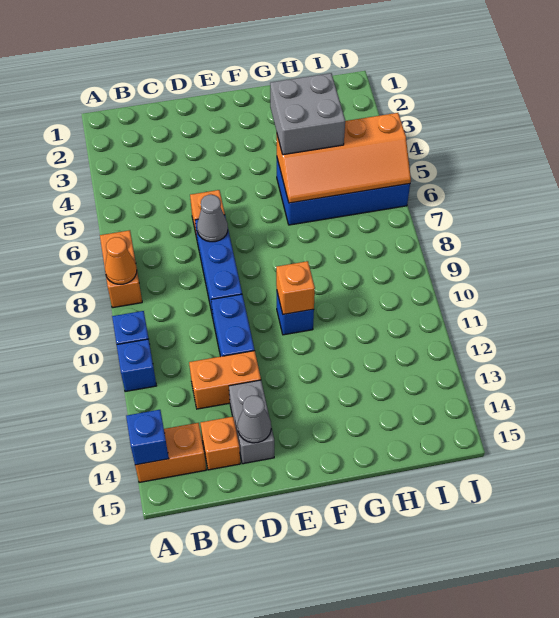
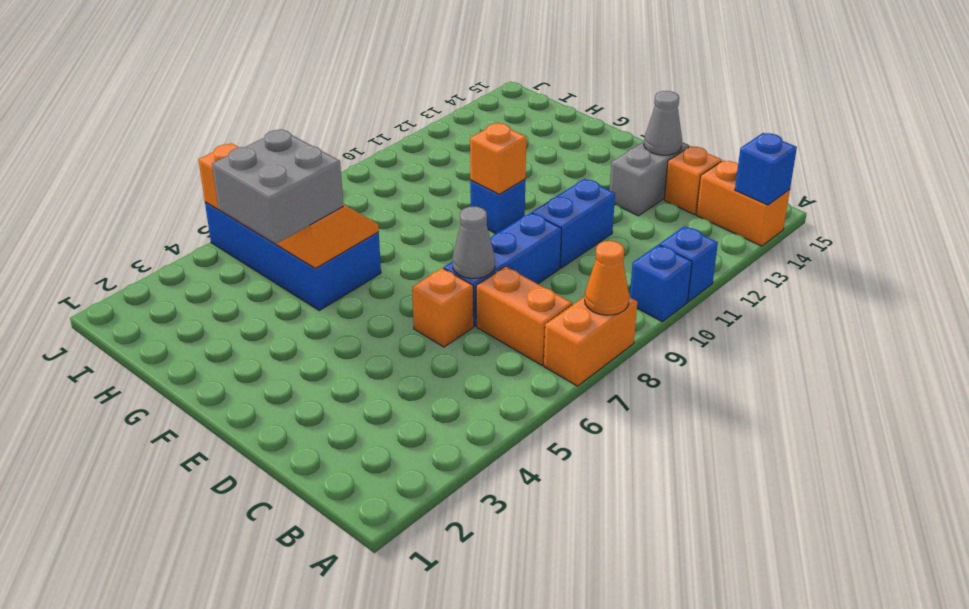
orange brick C12:D12 level 1 -> orange brick B7:C7 level 1

